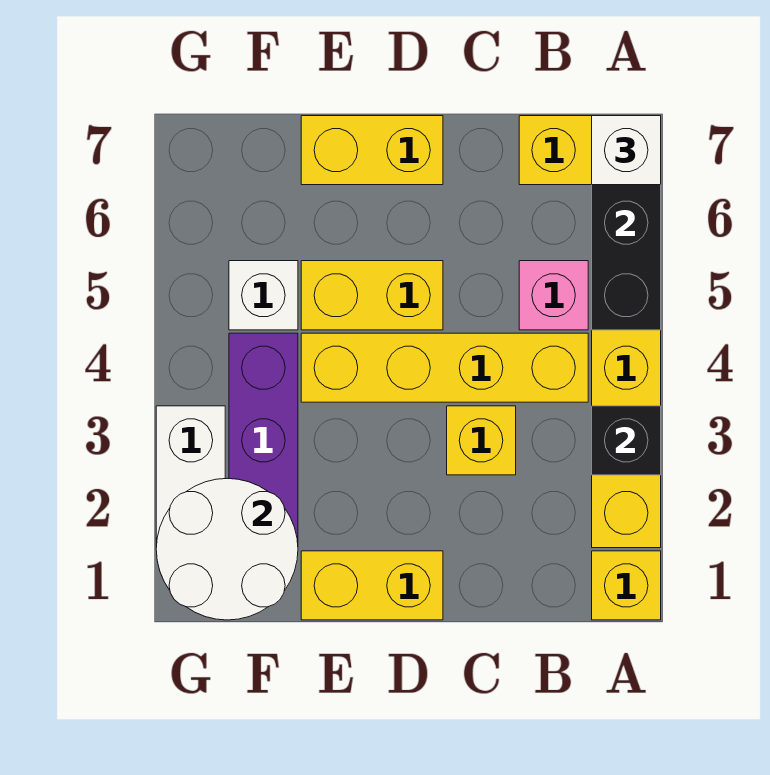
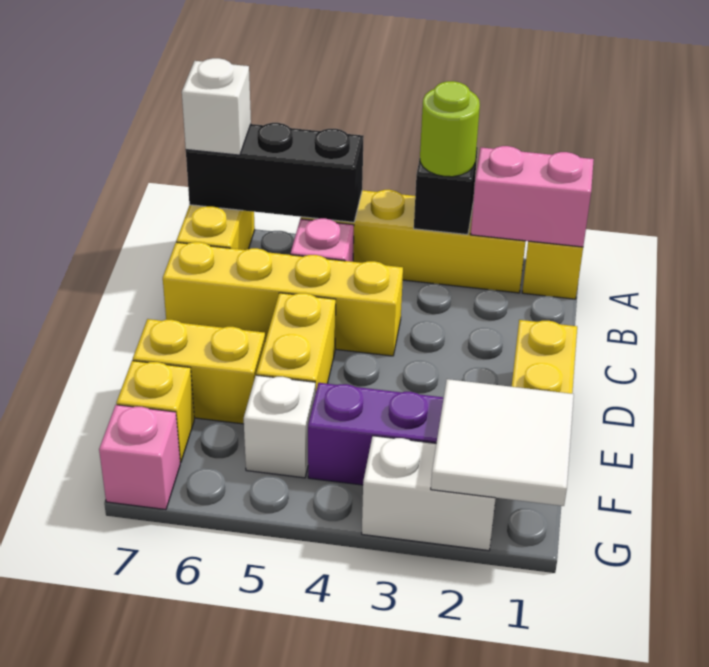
none -> pink brick A1:A2 level 2
none -> lime round brick A3 level 3
yellow brick B4:E4 level 1 -> yellow brick C4:C7 level 1
yellow brick C3 level 1 -> yellow brick F7 level 1
yellow brick D7:E7 level 1 -> yellow brick E6:E7 level 1
white round brick F1:G2 level 2 -> white tile F1:G2 level 2
none -> pink brick G7 level 1

